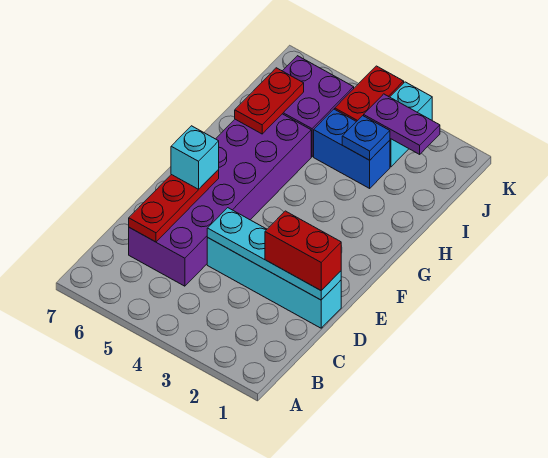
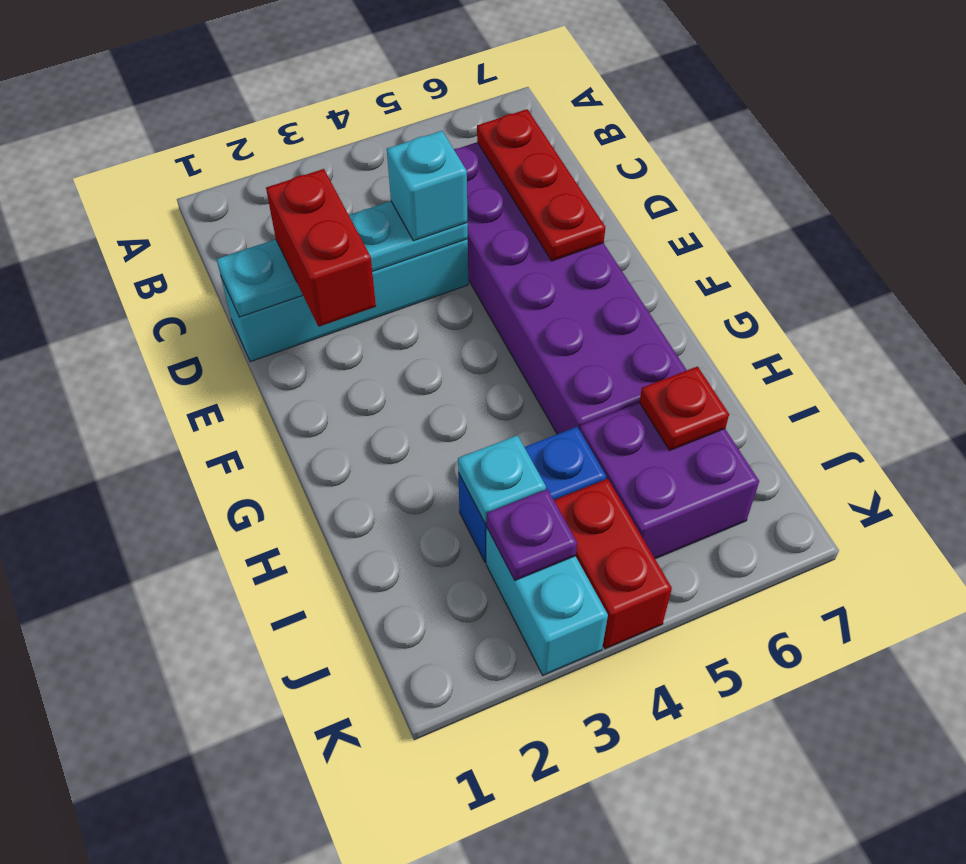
red brick D1:D2 level 3 -> red brick D2:E2 level 3
cyan brick E6 level 3 -> cyan brick D4 level 3
red plate H6:I6 level 2 -> red plate I6 level 2
blue plate I3 level 2 -> cyan plate I3 level 2
purple plate J2:J3 level 2 -> purple plate J3 level 2

